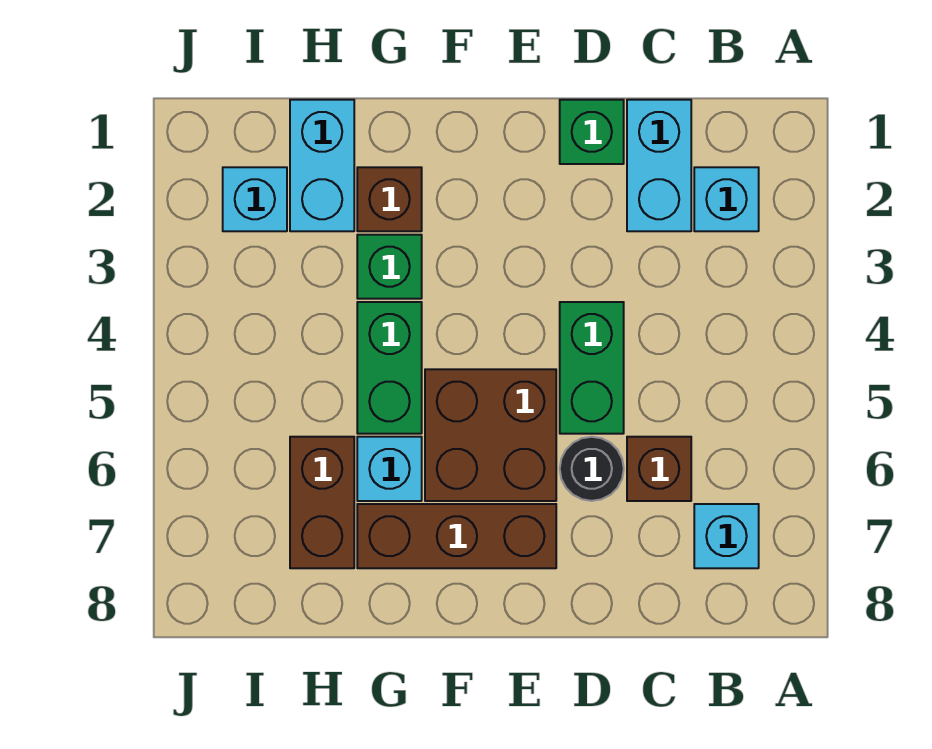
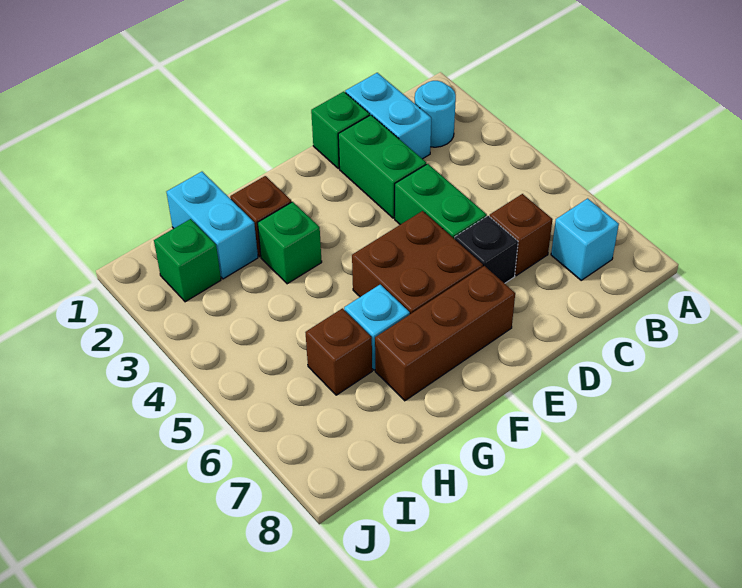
cyan brick B2 level 1 -> cyan round brick B2 level 1
black round brick D6 level 1 -> black brick D6 level 1
green brick G4:G5 level 1 -> green brick D2:D3 level 1
brown brick H6:H7 level 1 -> brown brick H6 level 1
cyan brick I2 level 1 -> green brick I2 level 1

